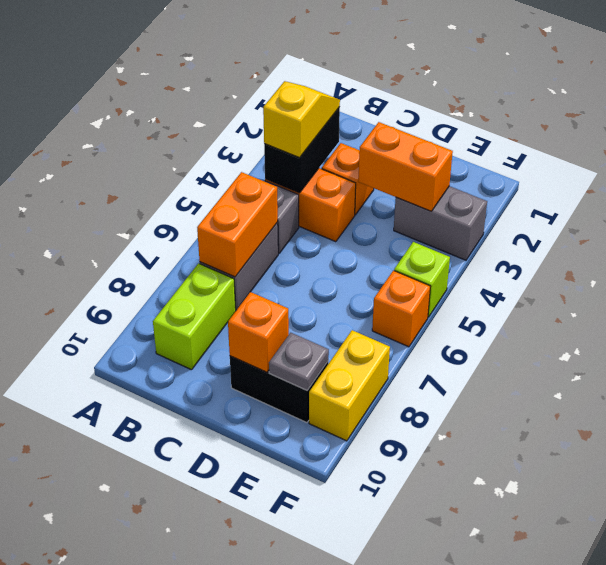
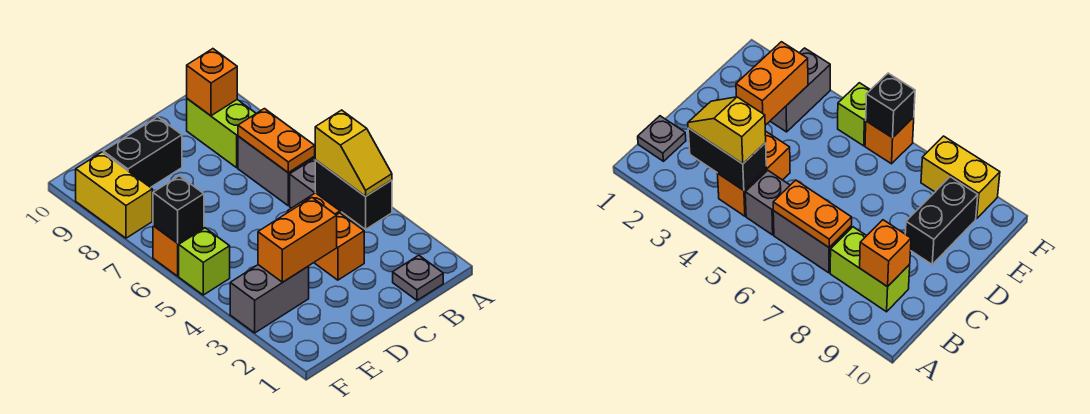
orange brick B6:B7 level 2 -> orange plate B6:B7 level 2
orange brick D9 level 2 -> orange brick B9 level 2
grey plate E9 level 2 -> grey plate B1 level 1
none -> black brick F6 level 2

